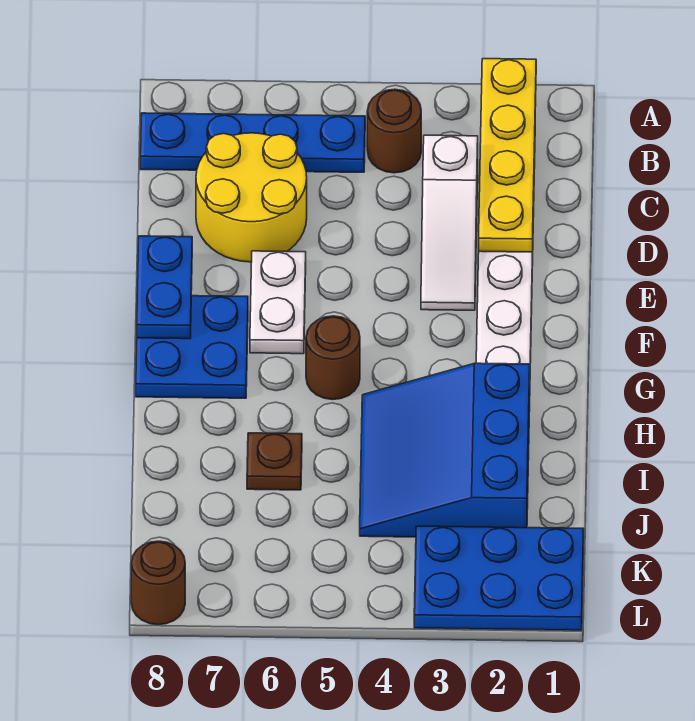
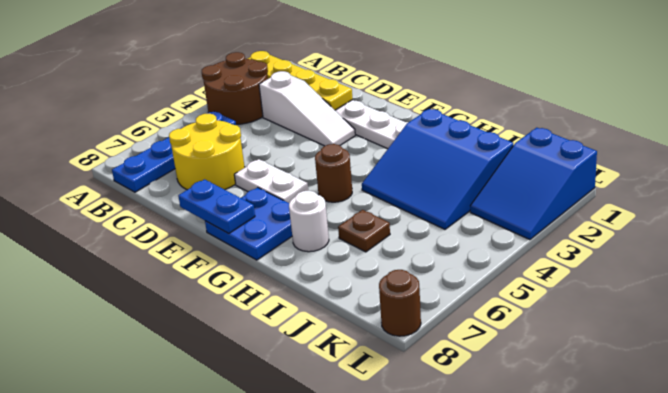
brown round brick B4 level 1 -> brown round brick A3:B4 level 1
none -> white round brick H7 level 1
blue plate K1:L3 level 1 -> blue slope K1:L3 level 1 top 1

